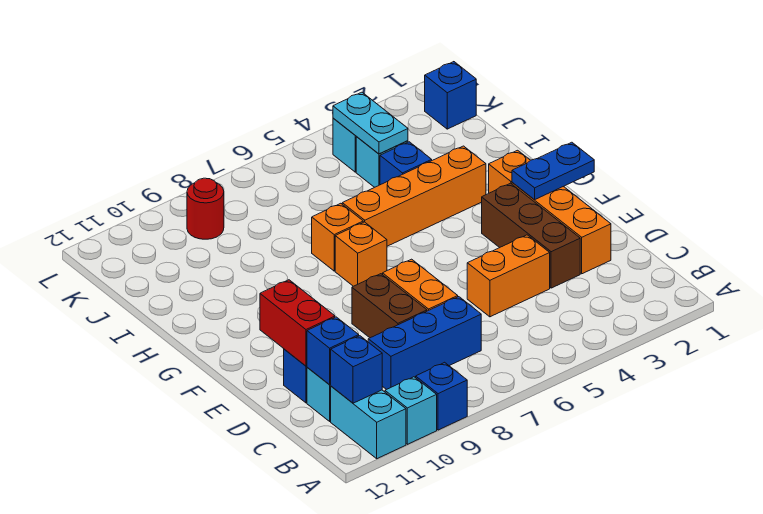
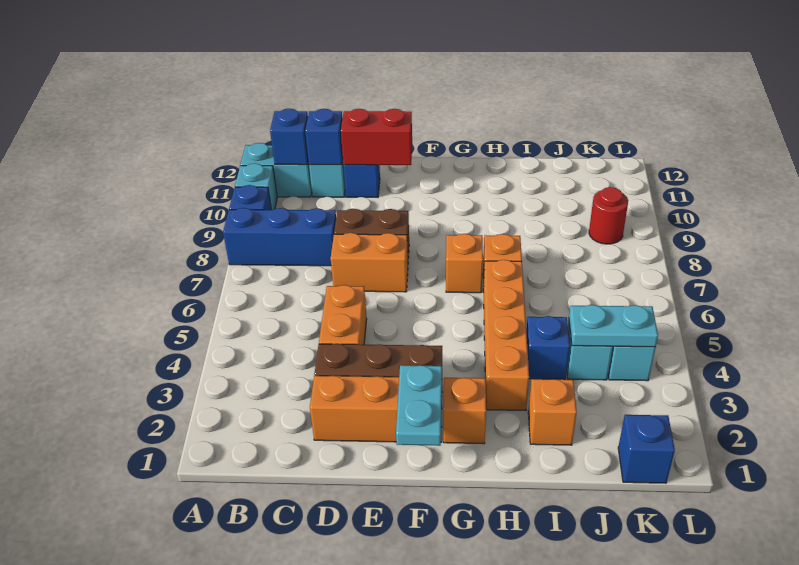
blue brick C7:C9 level 1 -> blue brick A8:C8 level 1
blue plate F1:F2 level 2 -> cyan plate F1:F2 level 2
none -> orange brick I2 level 1

